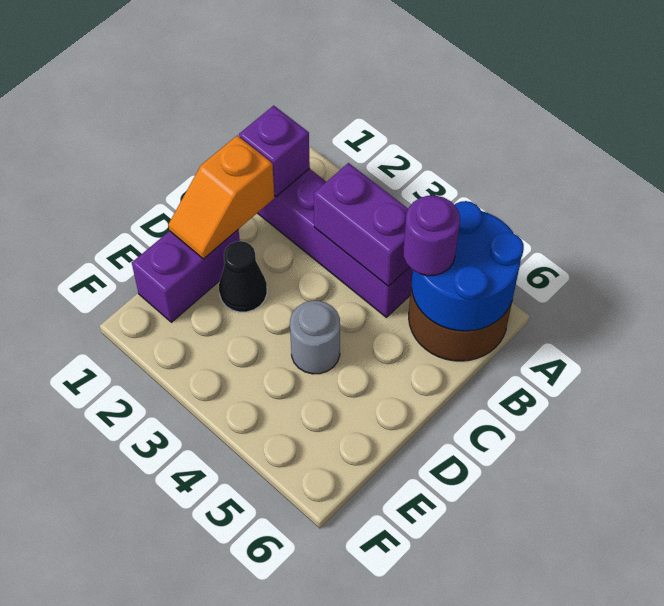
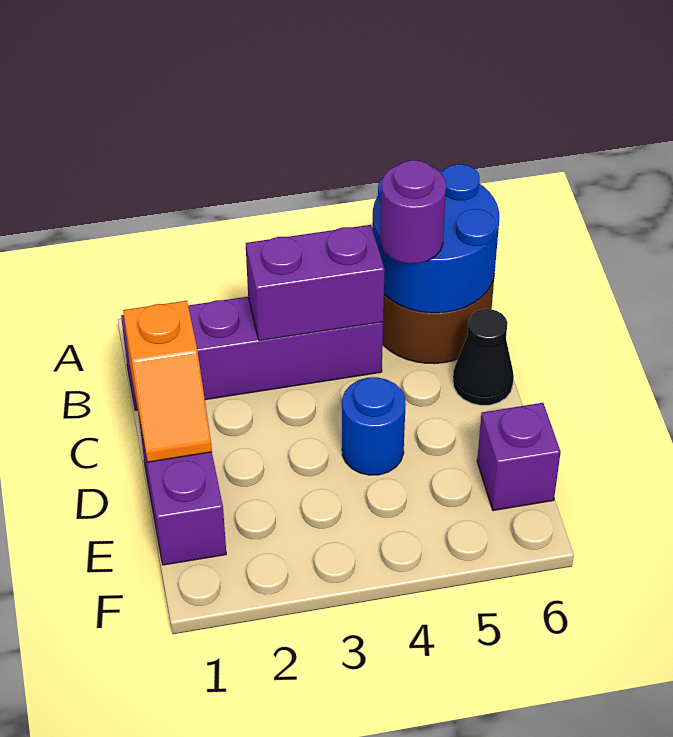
purple brick B1 level 2 -> purple brick E6 level 1
black cone D2 level 1 -> black cone C6 level 1
grey round brick D4 level 1 -> blue round brick D4 level 1

